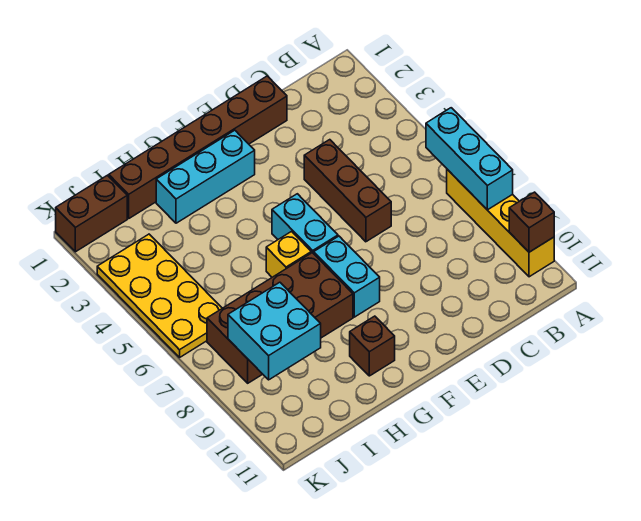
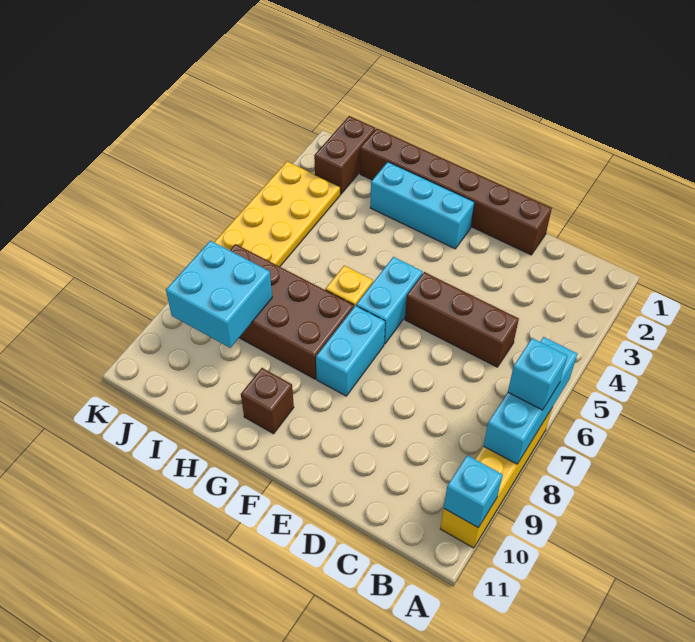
none -> cyan brick A7 level 3
brown brick A10 level 2 -> cyan brick A10 level 2
brown brick D4:D6 level 1 -> brown brick C5:E5 level 1
brown brick J1:K1 level 1 -> brown brick J1:J2 level 1

